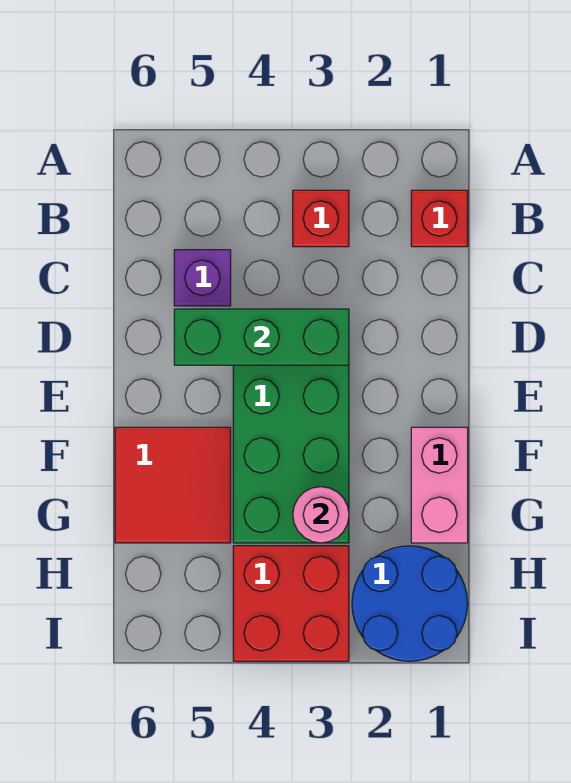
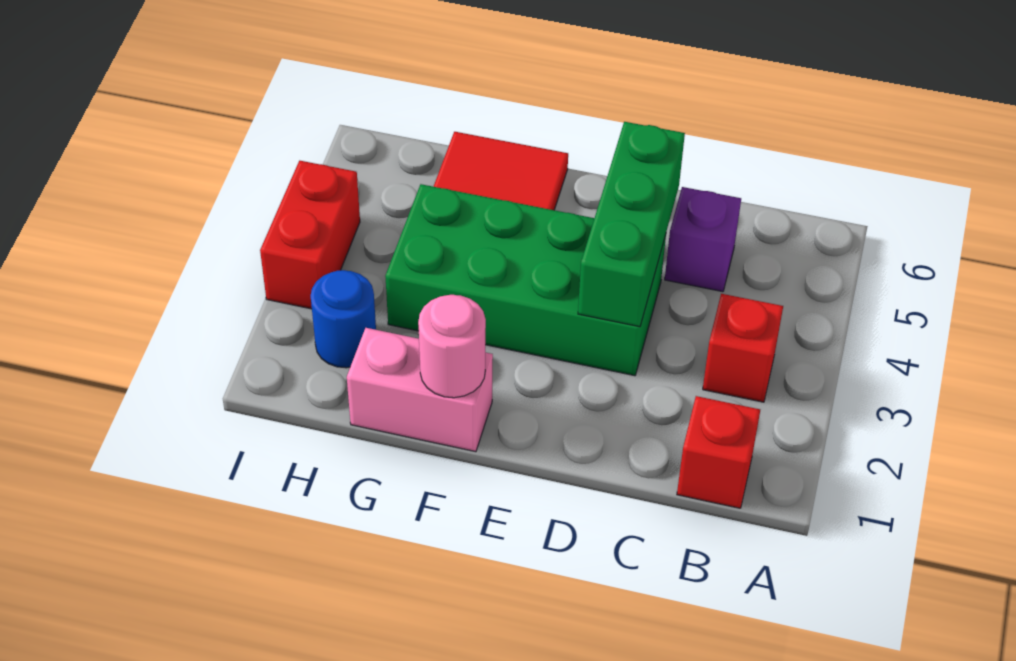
pink round brick G3 level 2 -> pink round brick F1 level 2
blue round brick H1:I2 level 1 -> blue round brick H2 level 1
red brick H3:I4 level 1 -> red brick I3:I4 level 1

